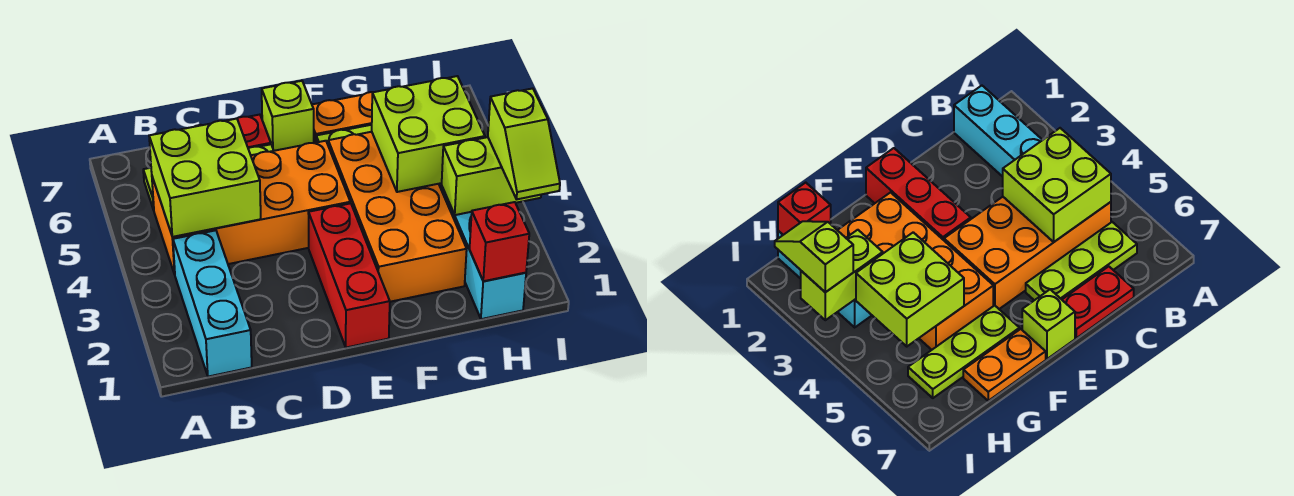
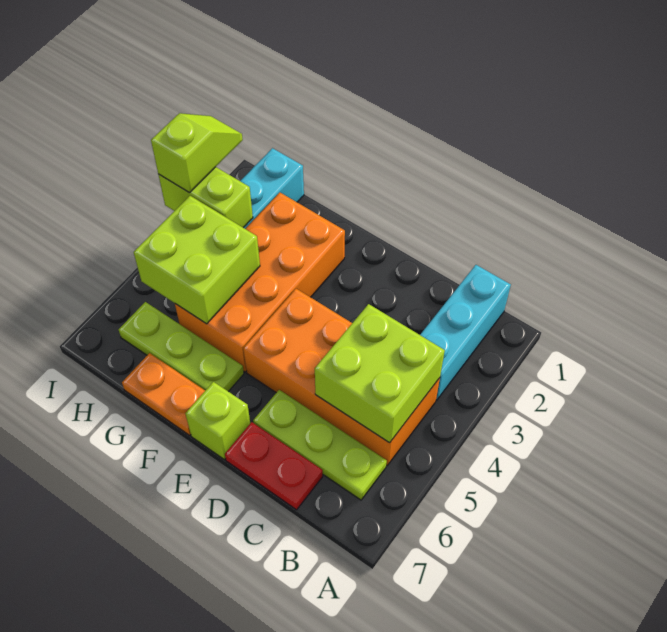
red brick E1:E3 level 1 -> none
red brick H1 level 2 -> none

